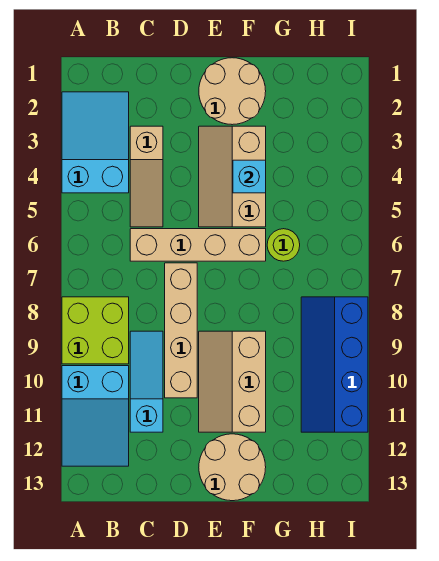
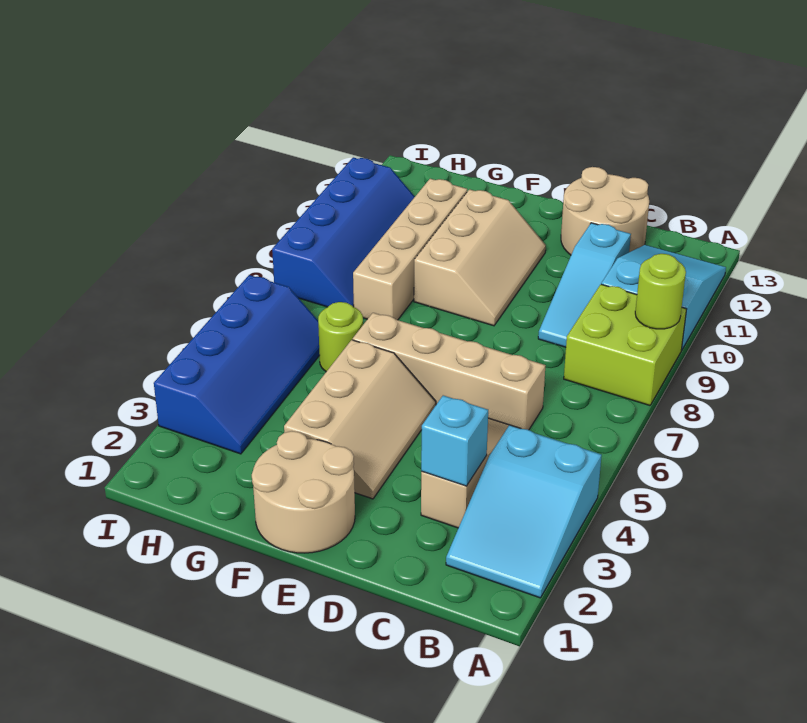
none -> lime round brick A9 level 2
tan brick D7:D10 level 1 -> tan brick G8:G11 level 1
tan round brick E12:F13 level 1 -> tan round brick C12:D13 level 1
cyan brick F4 level 2 -> cyan brick C3 level 2
none -> blue slope H3:I6 level 1 top I

